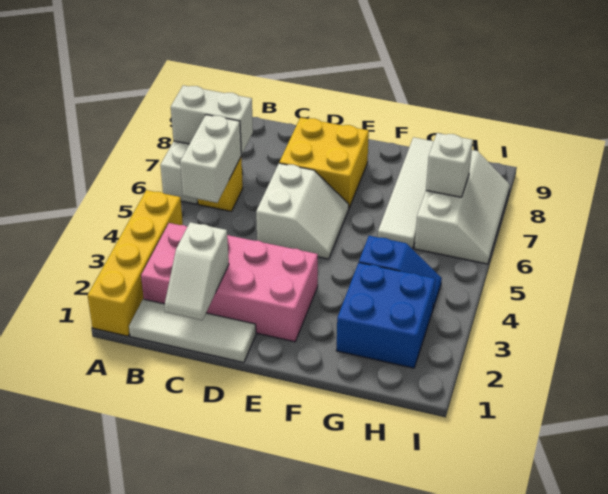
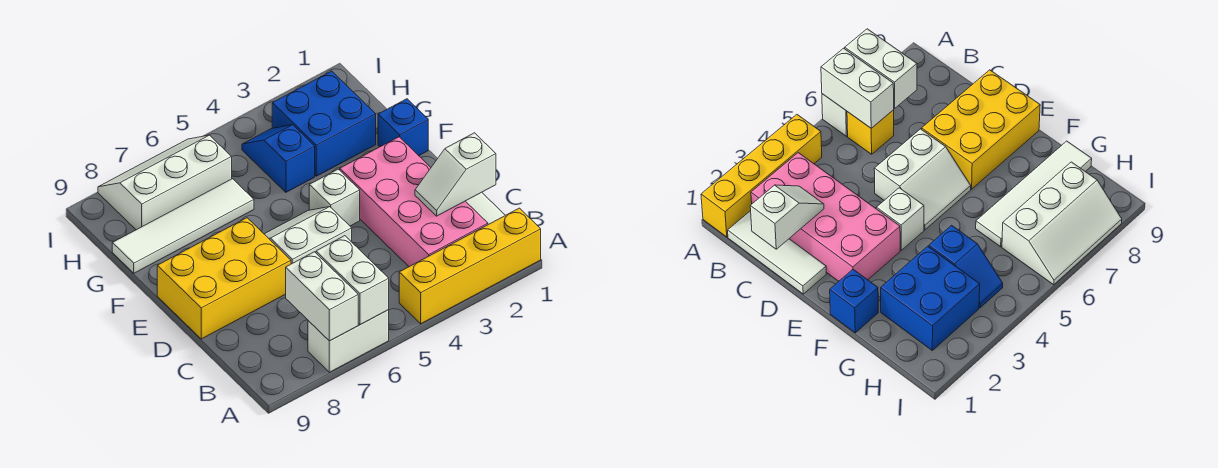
white brick B5:B6 level 2 -> white brick A6:B6 level 2
white slope C1:C2 level 2 top 2 -> white slope C1:C2 level 2 top 1
yellow brick D7:E8 level 1 -> yellow brick D7:E9 level 1
none -> blue brick F1 level 1
white brick H7 level 2 -> white brick E4 level 1

